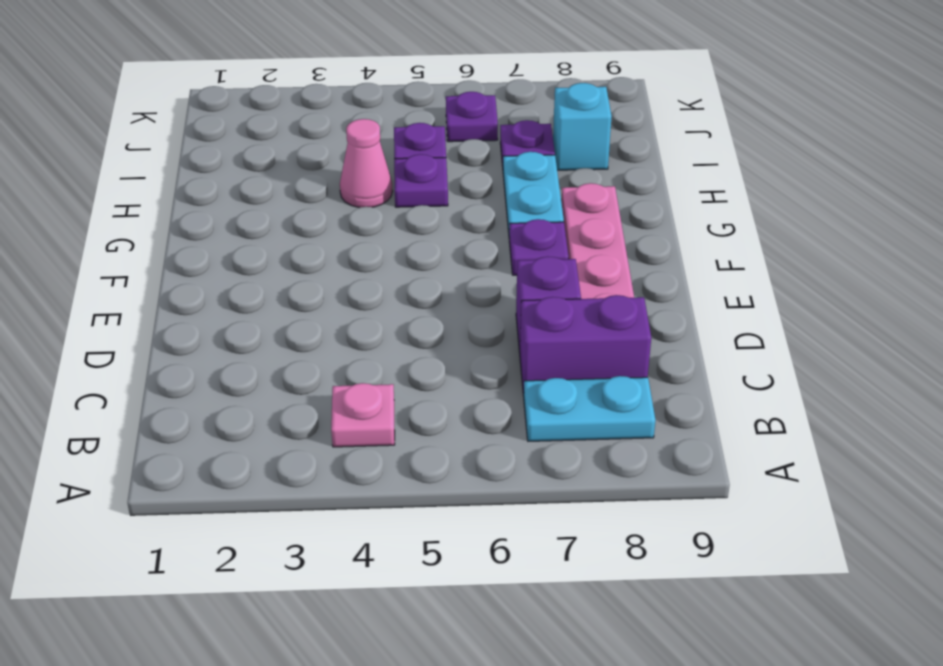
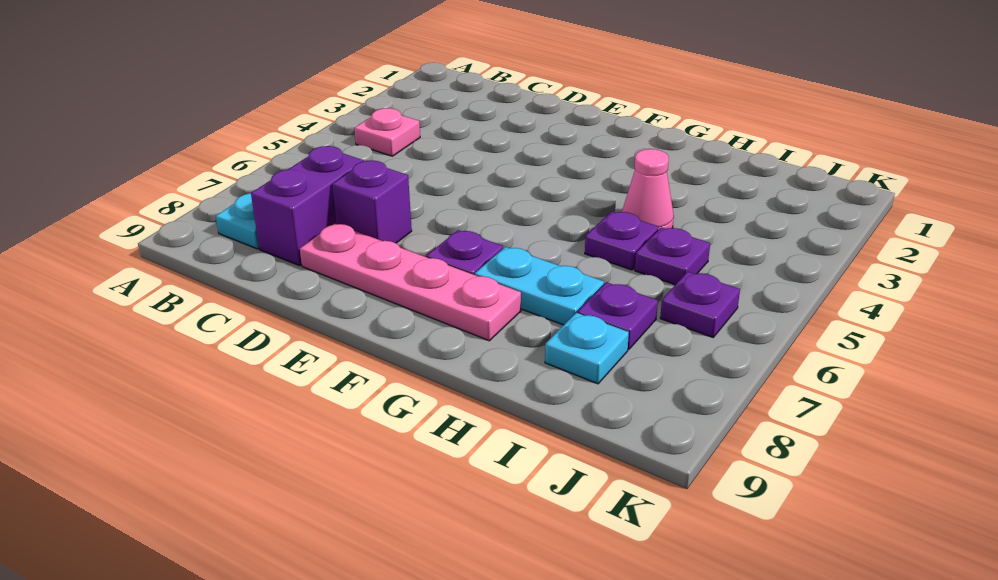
cyan brick I8 level 1 -> cyan plate I8 level 1

